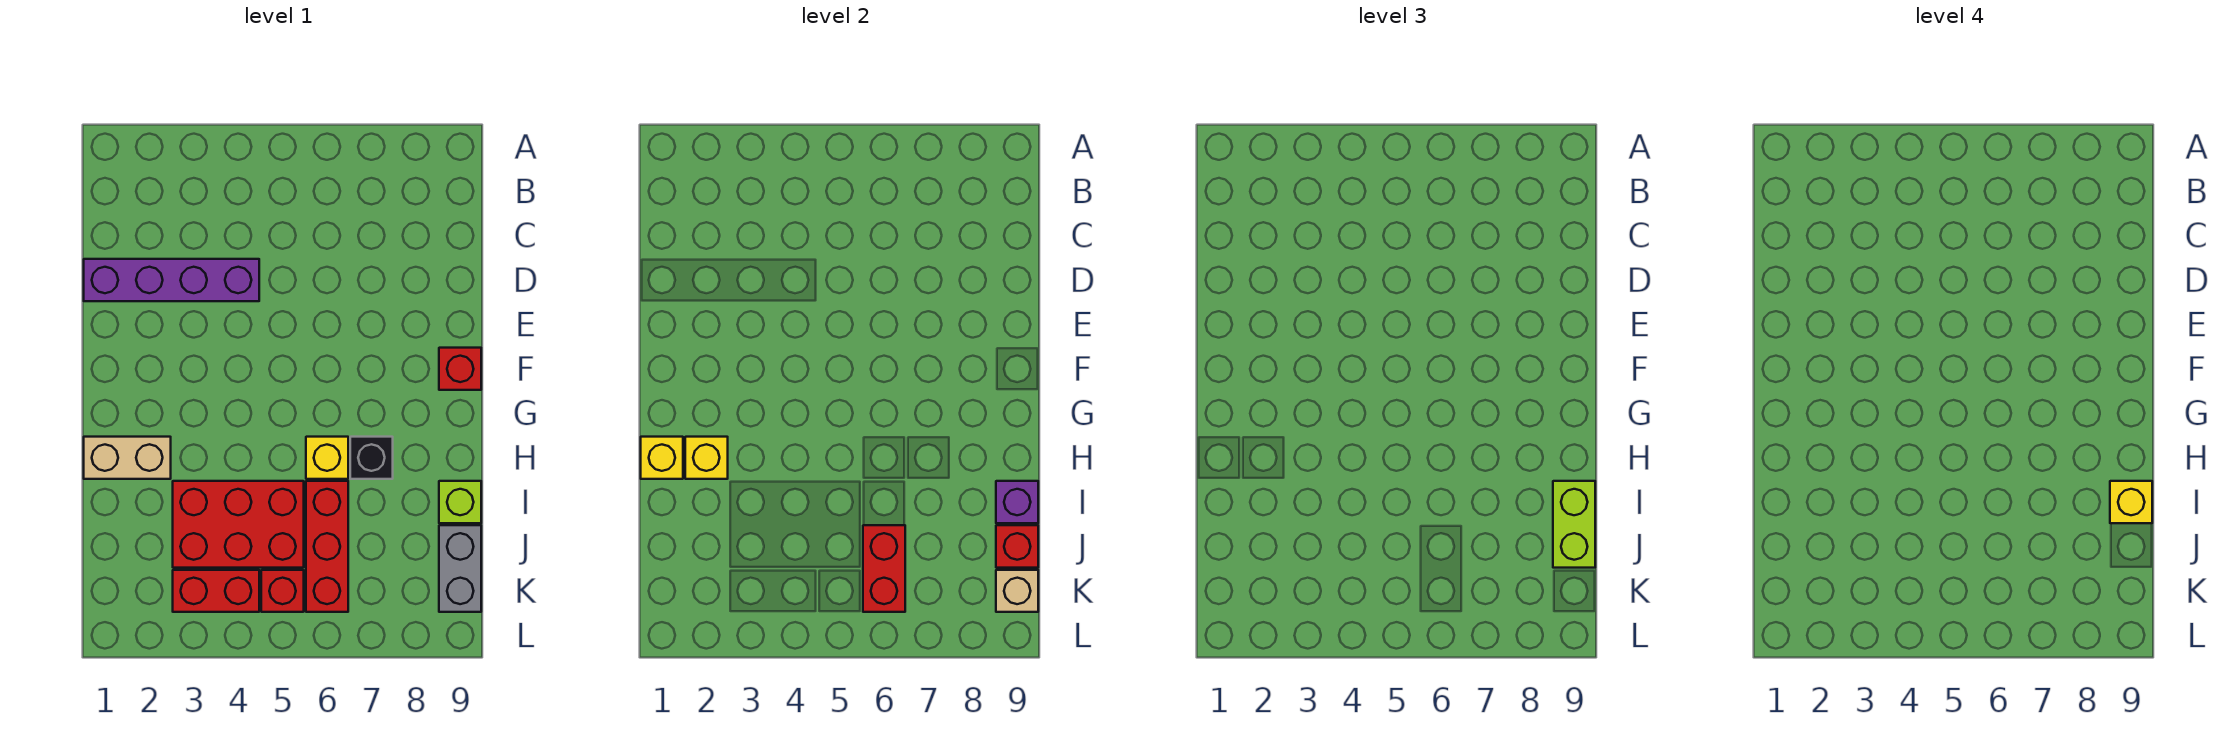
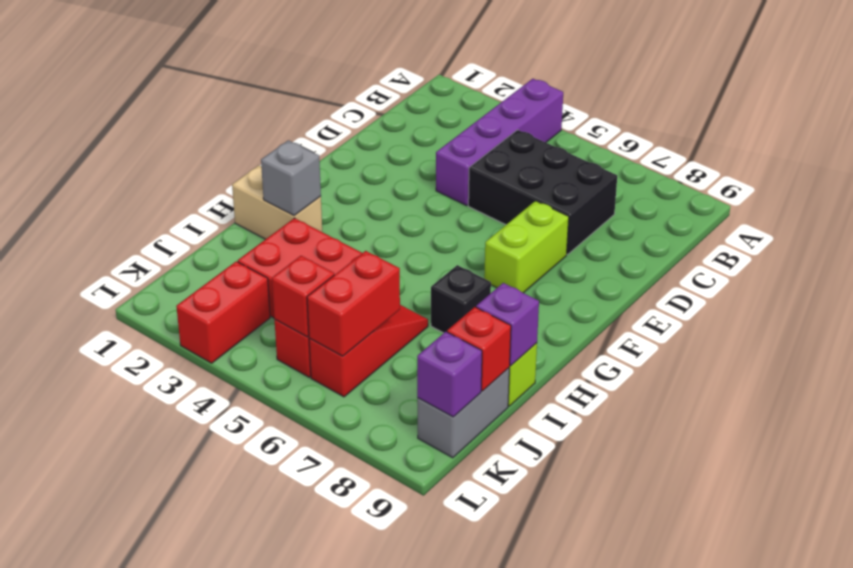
none -> black brick C5:D7 level 1
purple brick D1:D4 level 1 -> purple brick A4:D4 level 1
red brick F9 level 1 -> red brick K5 level 2
yellow brick H1 level 2 -> none
yellow brick H2 level 2 -> grey brick H2 level 2
yellow brick H6 level 1 -> none
red brick I6:K6 level 1 -> red slope I6:K6 level 1 top K
lime brick I9:J9 level 3 -> lime brick E7:F7 level 1
yellow brick I9 level 4 -> none
red brick K3:K4 level 1 -> red brick K3:L3 level 1
tan brick K9 level 2 -> purple brick K9 level 2

